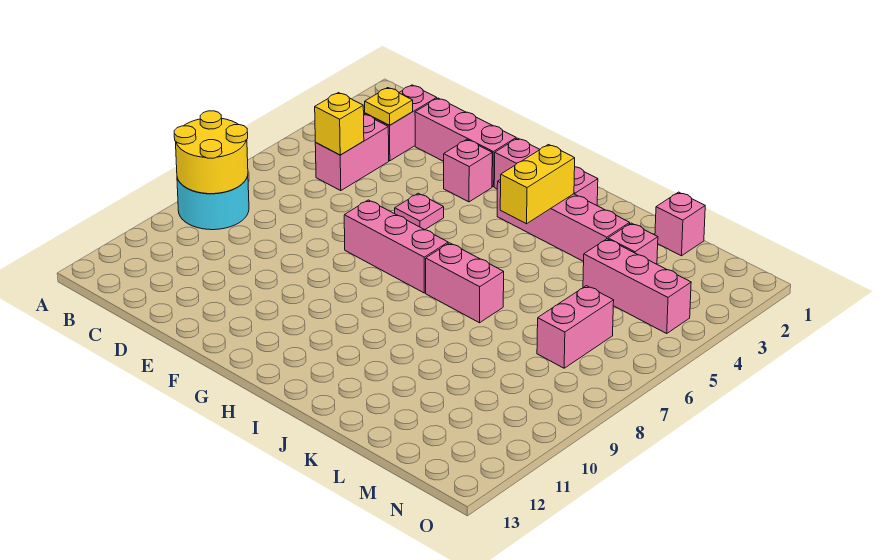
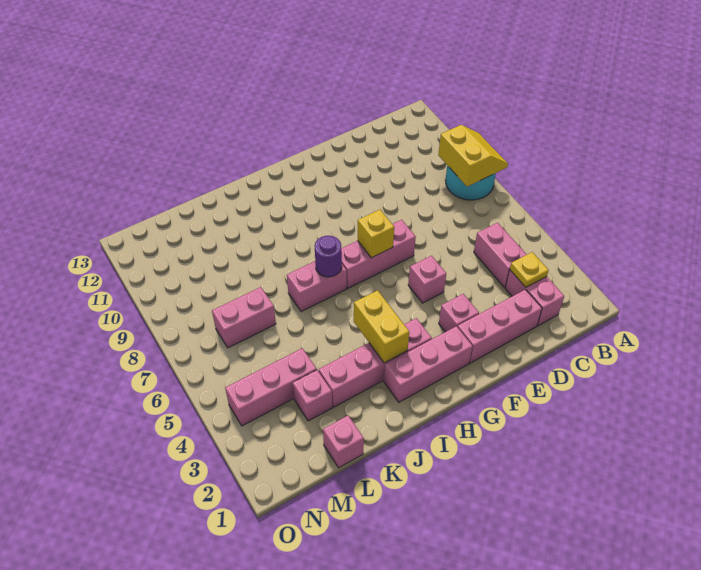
yellow round brick A8:B9 level 2 -> yellow slope A8:B9 level 2 top B
yellow brick C5 level 2 -> yellow brick G7 level 2
pink plate F5 level 1 -> pink brick F5 level 1
none -> purple round brick I7 level 2
pink brick M6:M7 level 1 -> pink brick L7:M7 level 1

